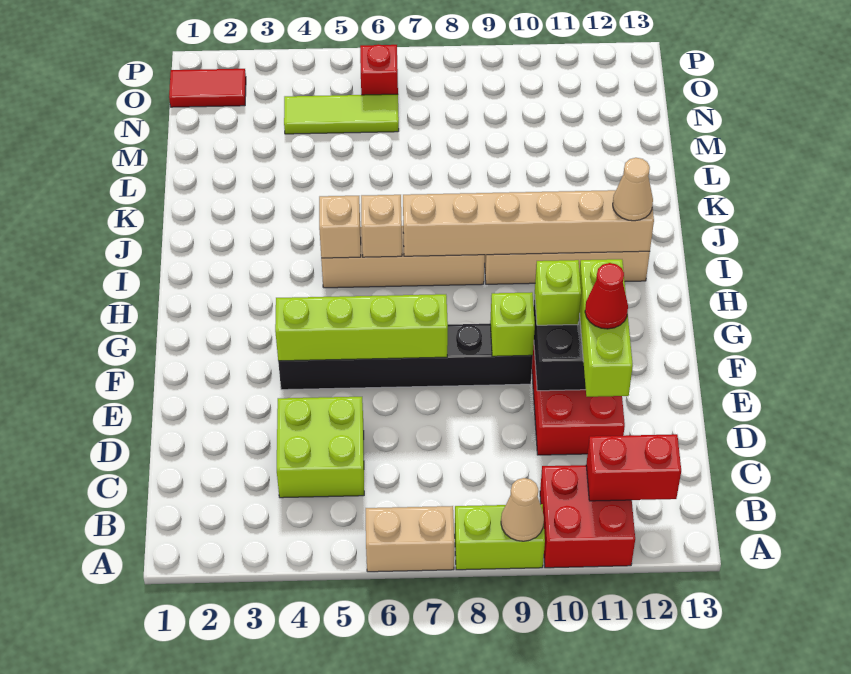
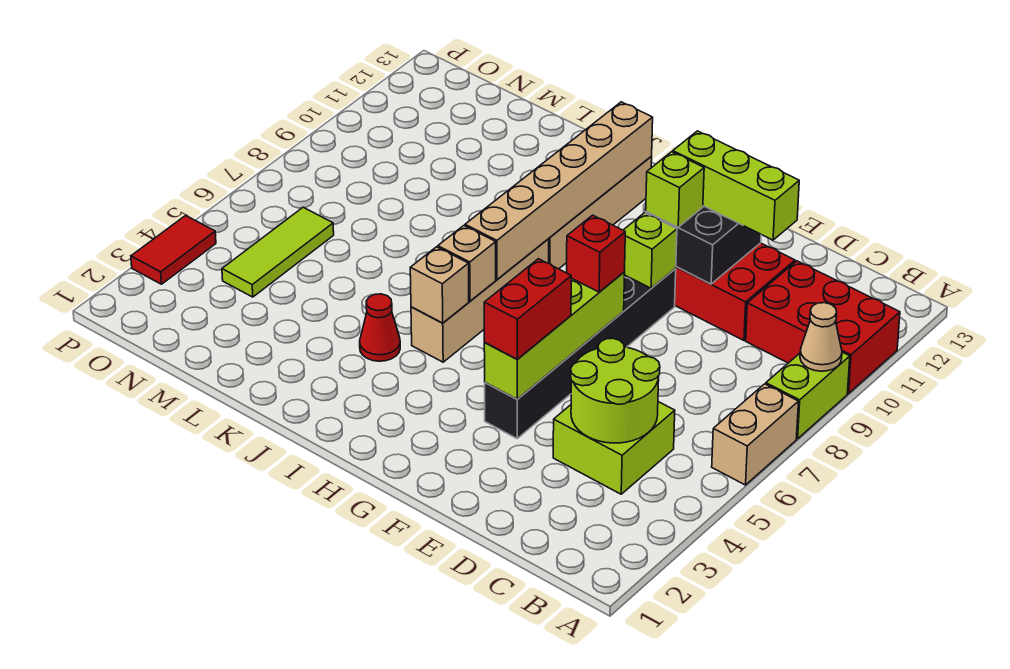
red brick A10:B11 level 1 -> red brick A10:C11 level 1
red brick B11:B12 level 2 -> red brick F4:F5 level 3
none -> lime round brick C4:D5 level 2
red cone E11 level 4 -> red cone J4 level 1
tan cone I12 level 3 -> none
red tile O1:O2 level 1 -> red tile P3:P4 level 1
red brick O6 level 1 -> red brick F7 level 3

